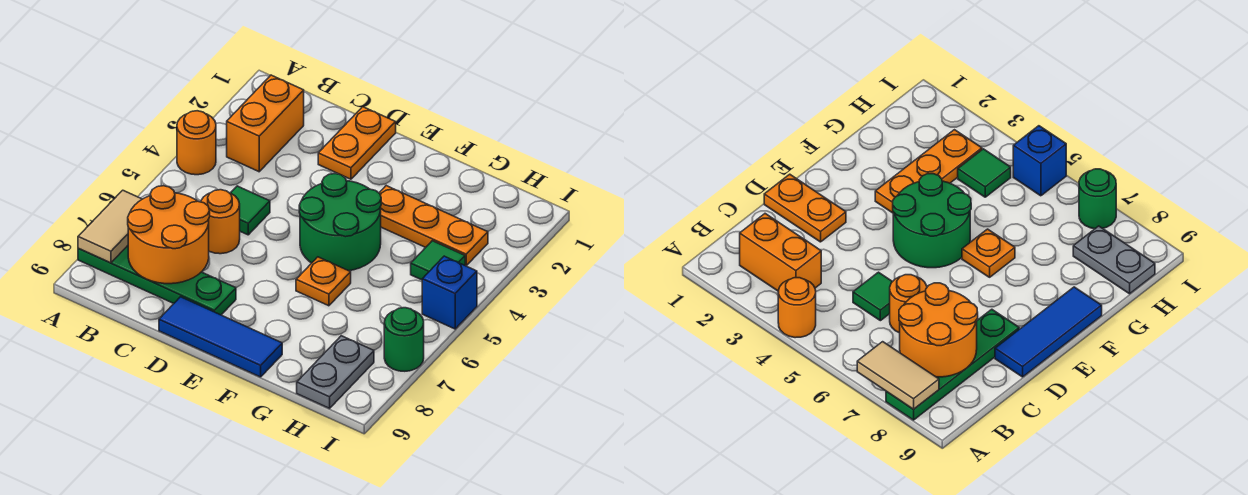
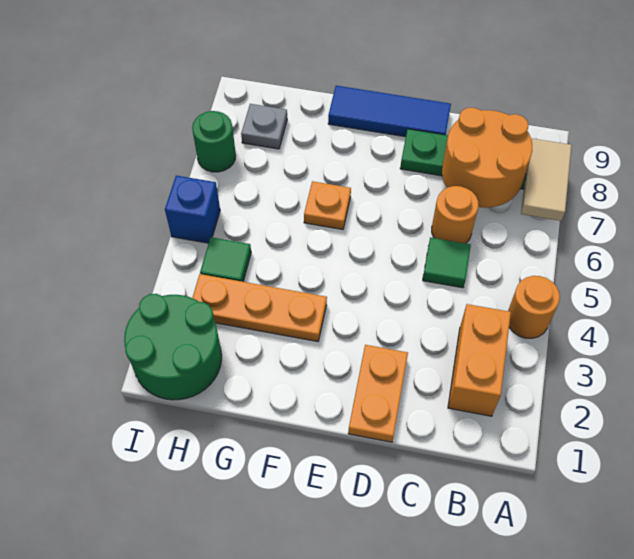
green round brick E4:F5 level 1 -> green round brick H1:I2 level 1
grey plate H8:H9 level 1 -> grey plate H8 level 1

